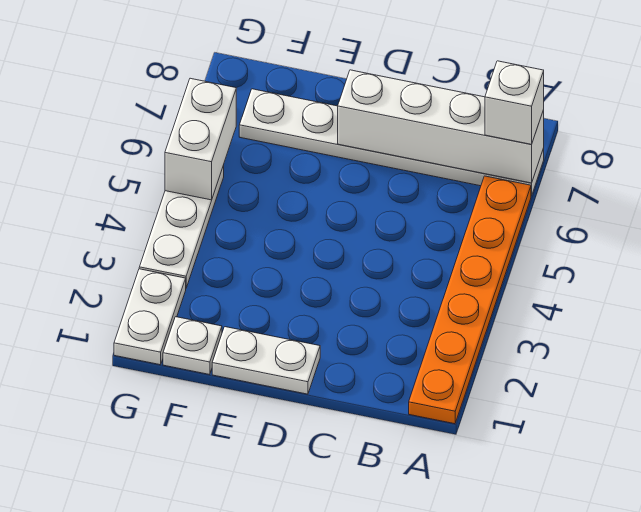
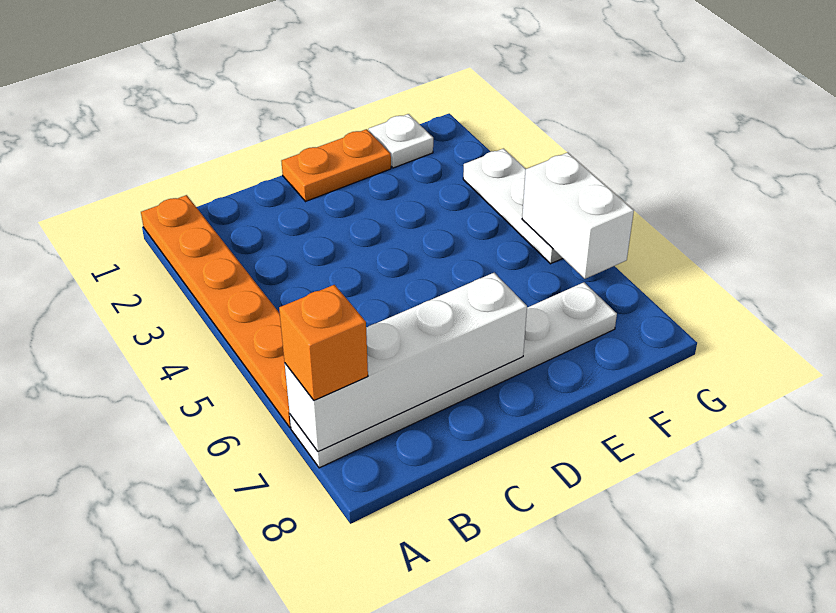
white brick A7 level 3 -> orange brick A7 level 3
white plate D1:E1 level 1 -> orange plate D1:E1 level 1
white plate G1:G2 level 1 -> none

